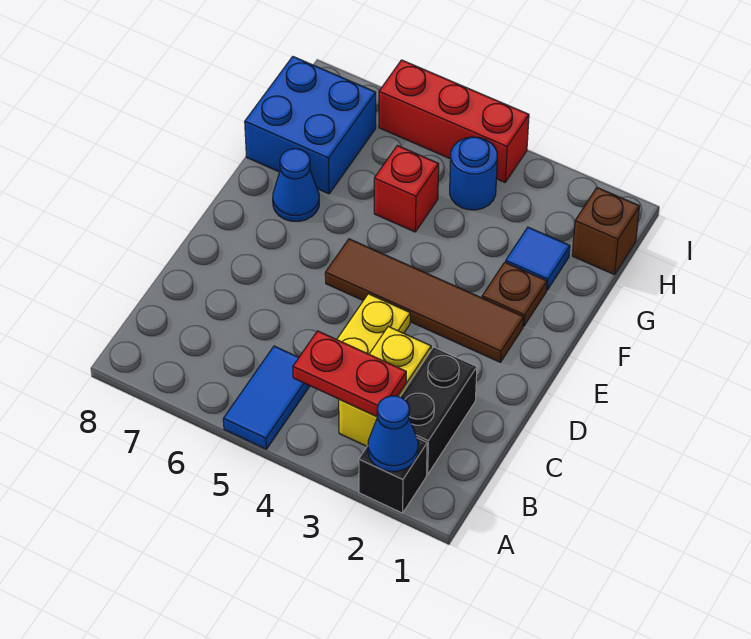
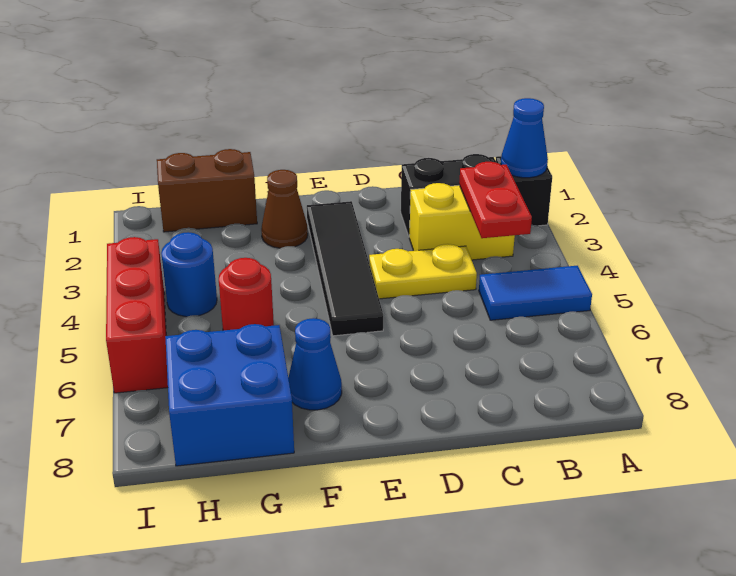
brown tile E2:E5 level 1 -> black tile E2:E5 level 1
brown plate F2 level 1 -> brown cone F2 level 1
blue tile G2 level 1 -> none
red brick G5 level 1 -> red round brick G5 level 1
brown brick H1 level 1 -> brown brick G1:H1 level 1

